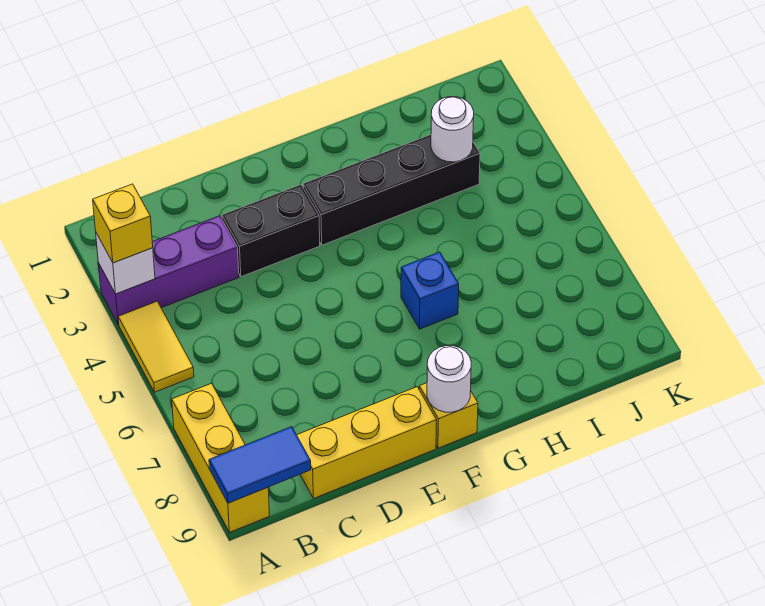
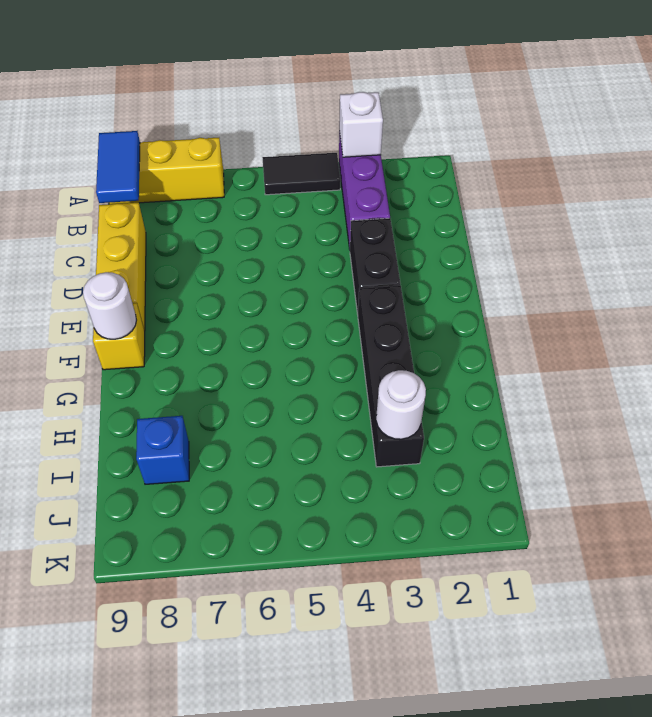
yellow brick A3 level 3 -> none
yellow tile A4:A5 level 1 -> black tile A4:A5 level 1
blue brick G6 level 1 -> blue brick I8 level 1

